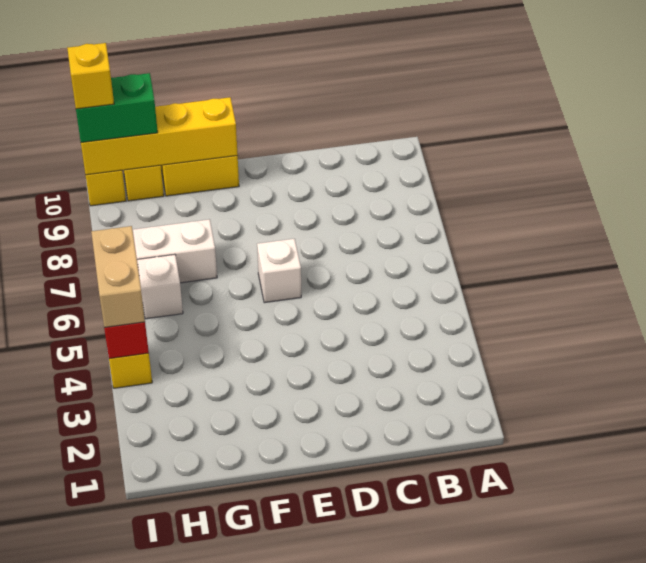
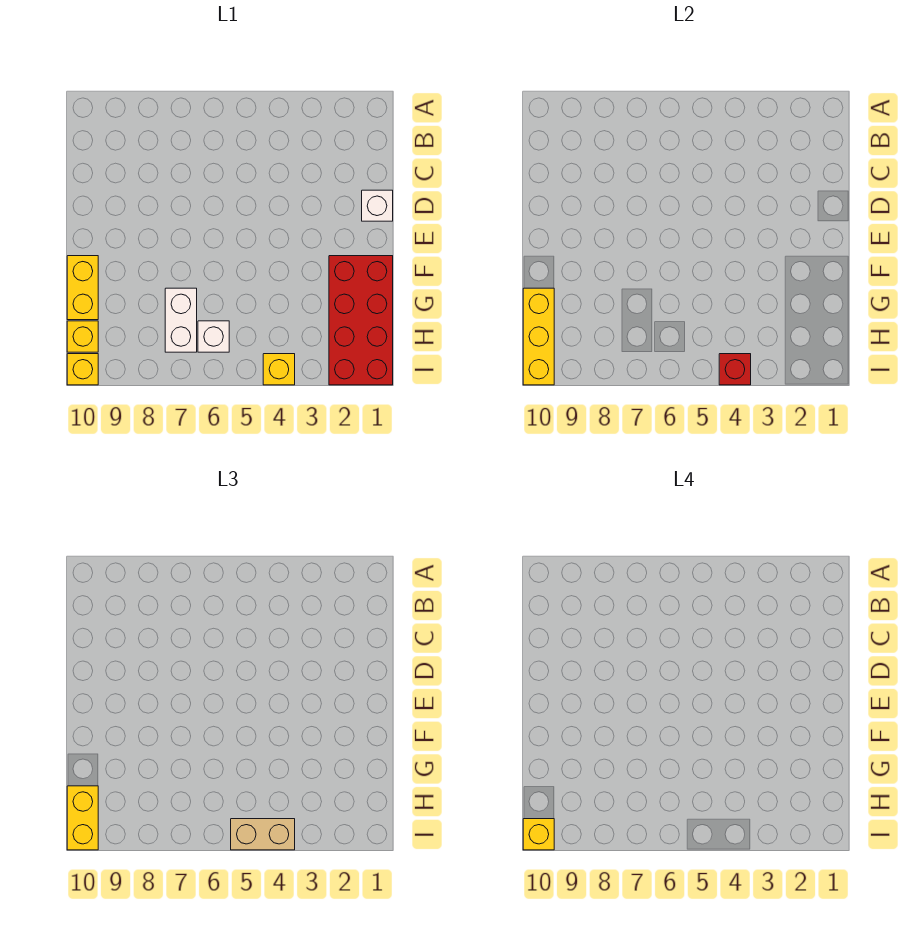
white brick E6 level 1 -> white brick D1 level 1
none -> red brick F1:I2 level 1
yellow brick F10:I10 level 2 -> yellow brick G10:I10 level 2
green brick H10:I10 level 3 -> yellow brick H10:I10 level 3

